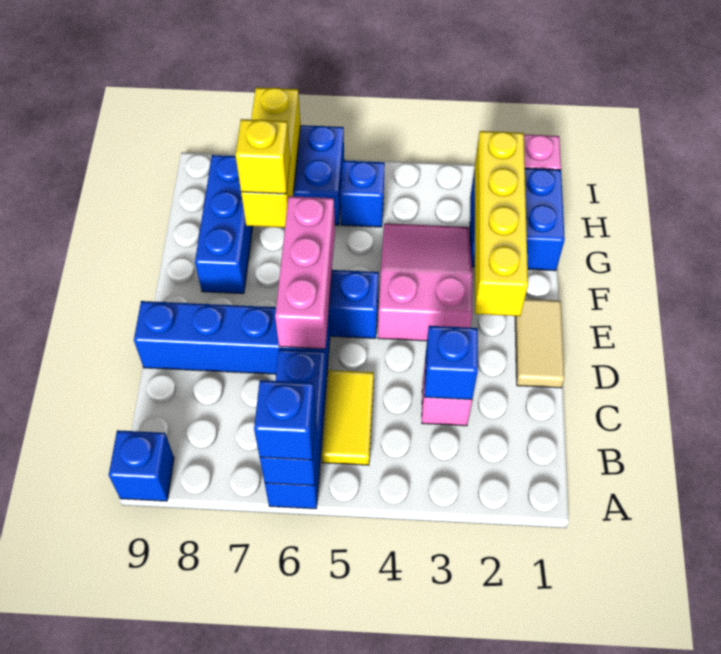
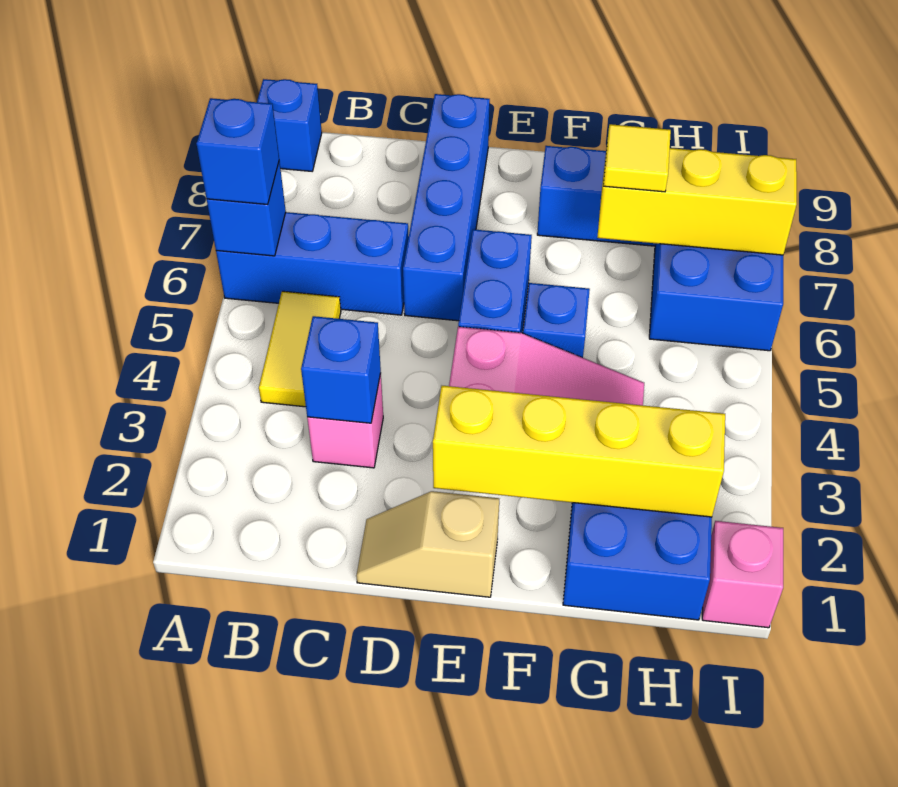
yellow tile B5:C5 level 1 -> yellow tile B4:B5 level 1
tan tile D1:E1 level 1 -> tan slope D1:E1 level 1 top E
pink brick D6:F6 level 2 -> none
yellow brick G7 level 3 -> yellow tile G7 level 3
blue brick H5 level 1 -> blue brick F5 level 1

